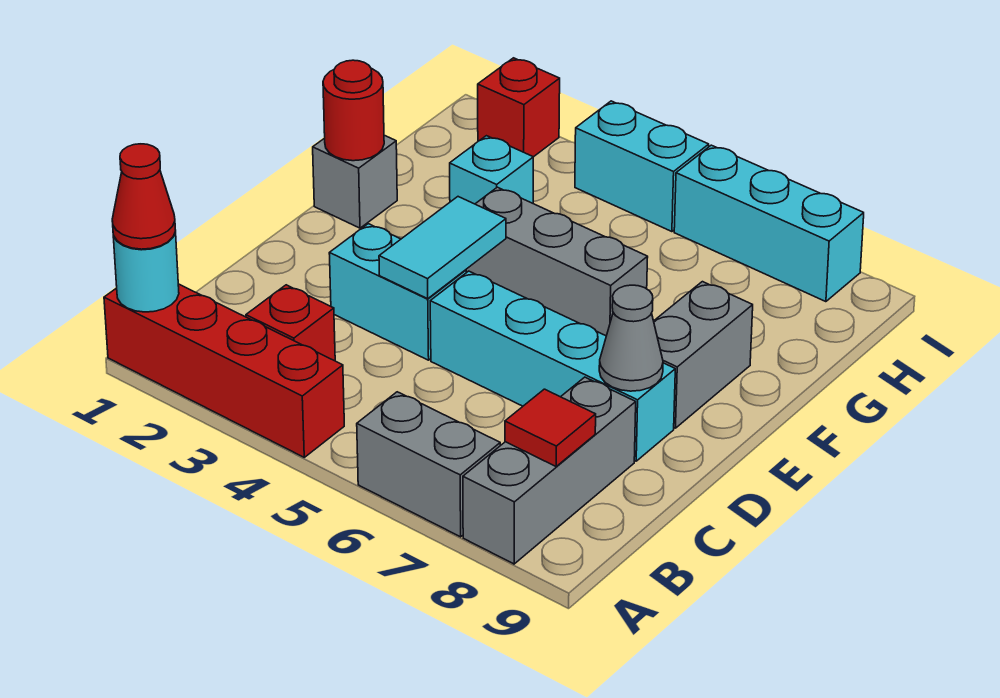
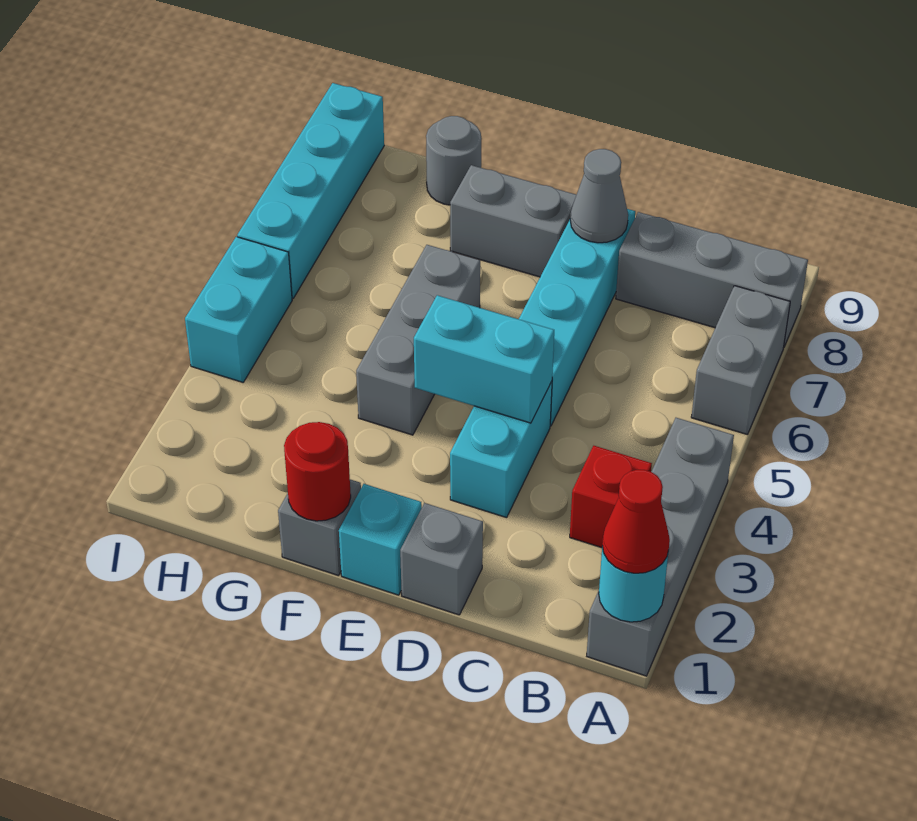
red brick A1:A4 level 1 -> grey brick A1:A4 level 1
red tile B8 level 2 -> none
none -> grey brick D1 level 1
cyan tile D4:E4 level 2 -> cyan brick D4:E4 level 2
cyan brick G3 level 1 -> cyan brick E1 level 1
none -> grey round brick G9 level 1
red brick I2 level 1 -> none
cyan brick I6:I8 level 1 -> cyan brick I6:I9 level 1

